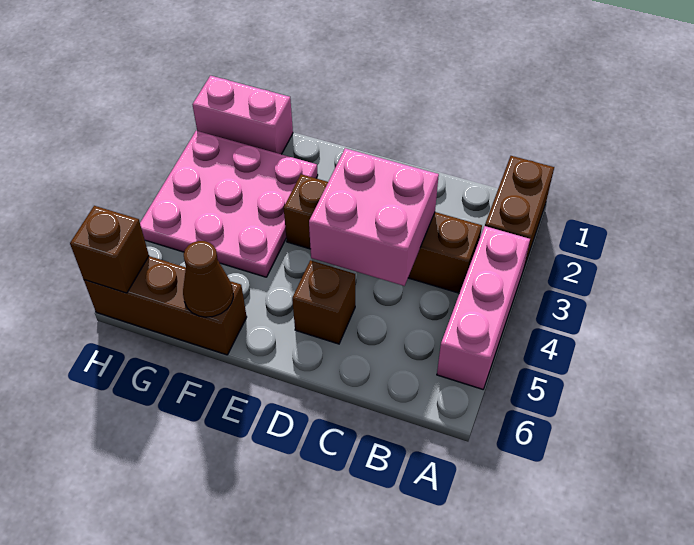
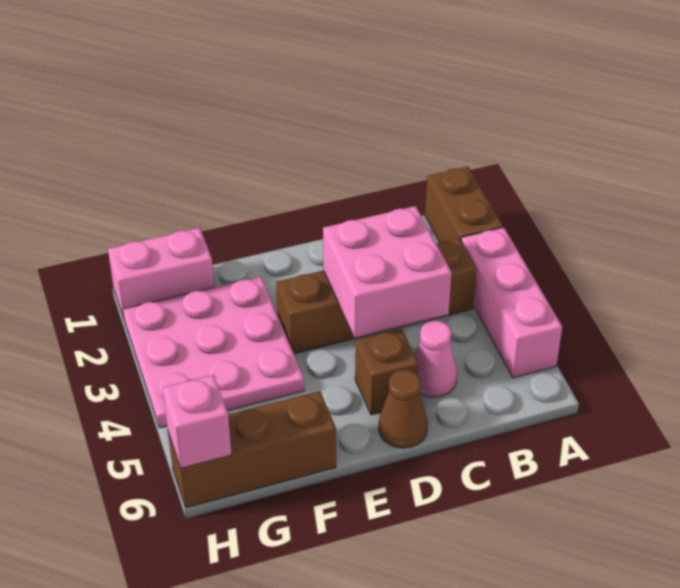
none -> pink cone C5 level 1
brown cone F6 level 2 -> brown cone D6 level 1
brown brick H6 level 2 -> pink brick H6 level 2

